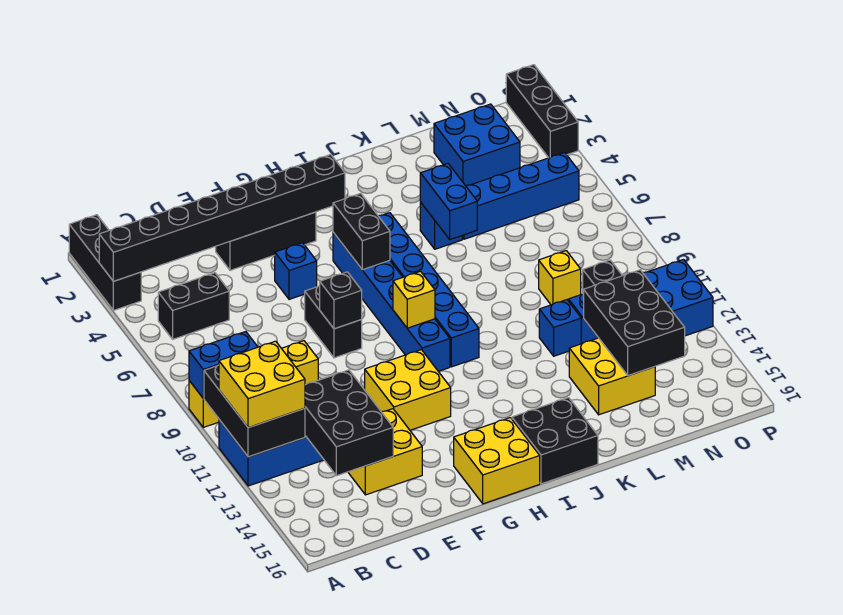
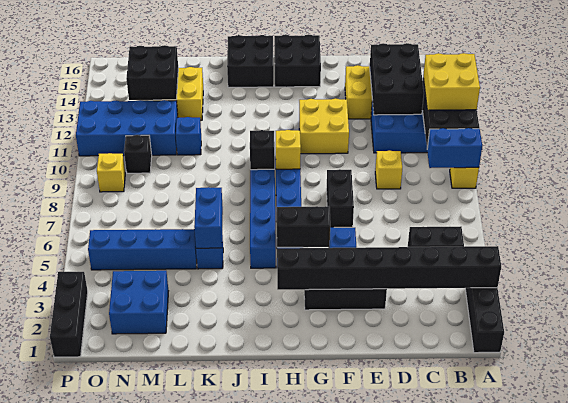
black brick F8 level 2 -> black brick I9 level 2
yellow brick G15:H16 level 1 -> black brick G15:H16 level 1
black brick H5:H6 level 2 -> black brick G5:H5 level 2
yellow brick M9 level 1 -> yellow brick O9 level 1
black brick M12:N14 level 2 -> black brick M13:N14 level 2

